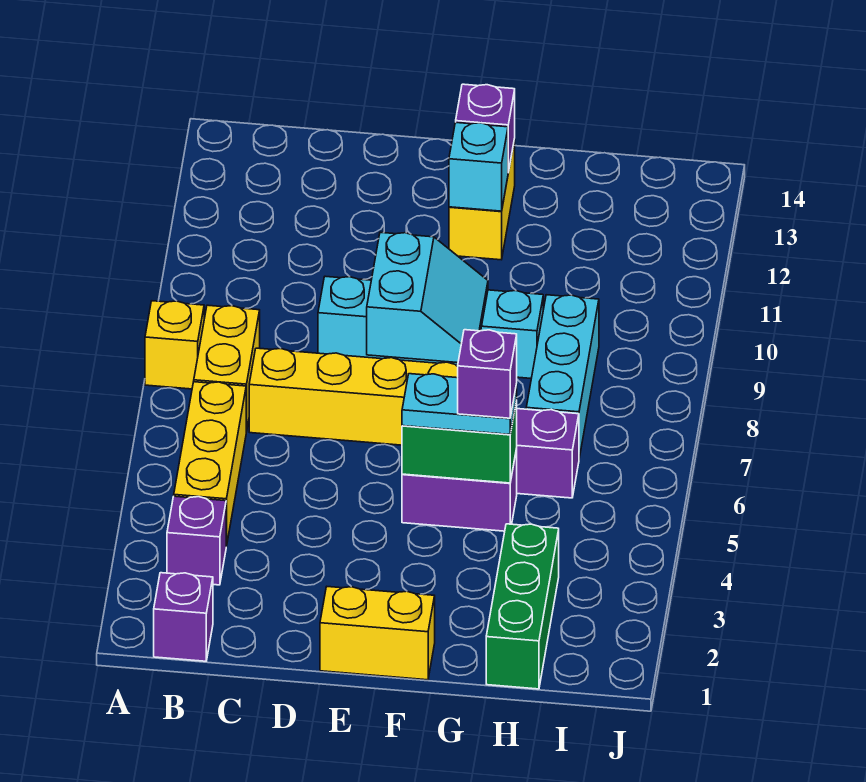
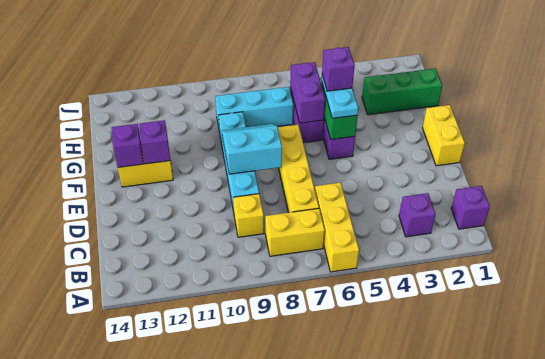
yellow brick A8 level 1 -> yellow brick C9 level 1
yellow brick B4:B6 level 1 -> yellow brick A6:C6 level 1
cyan brick F12 level 2 -> purple brick F12 level 2
none -> purple brick G6:H6 level 2

